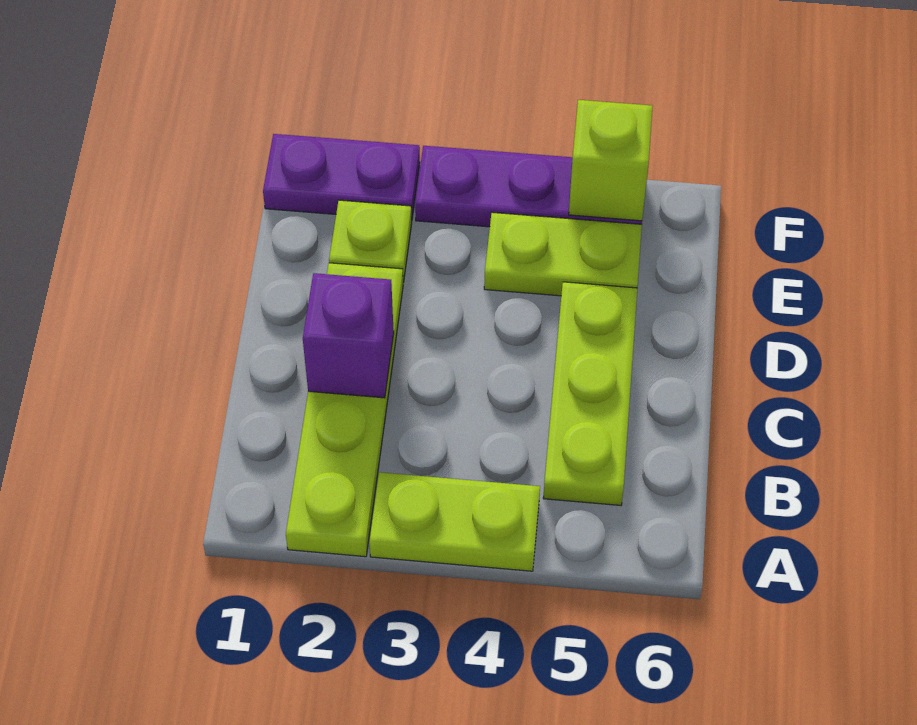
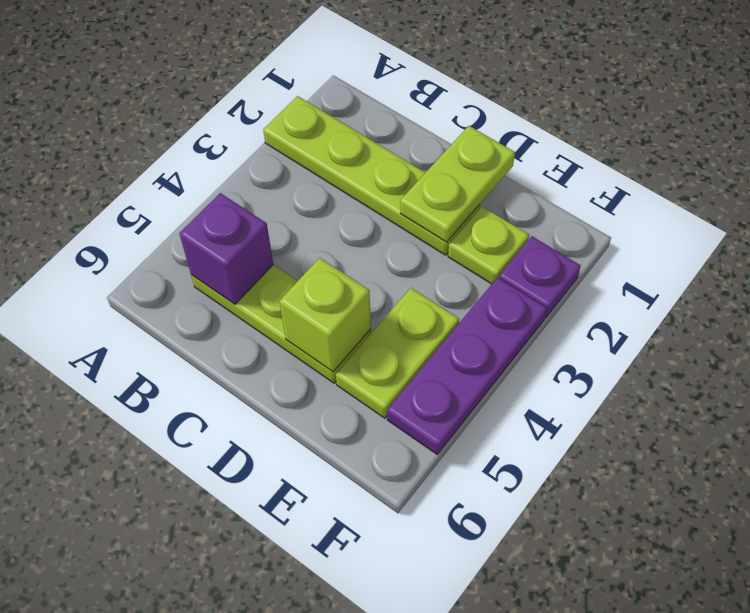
lime plate A3:A4 level 1 -> lime plate D1:D2 level 2
purple brick C2 level 2 -> purple brick B5 level 2
purple plate F1:F2 level 1 -> purple plate F2 level 1
lime brick F5 level 2 -> lime brick D5 level 2

